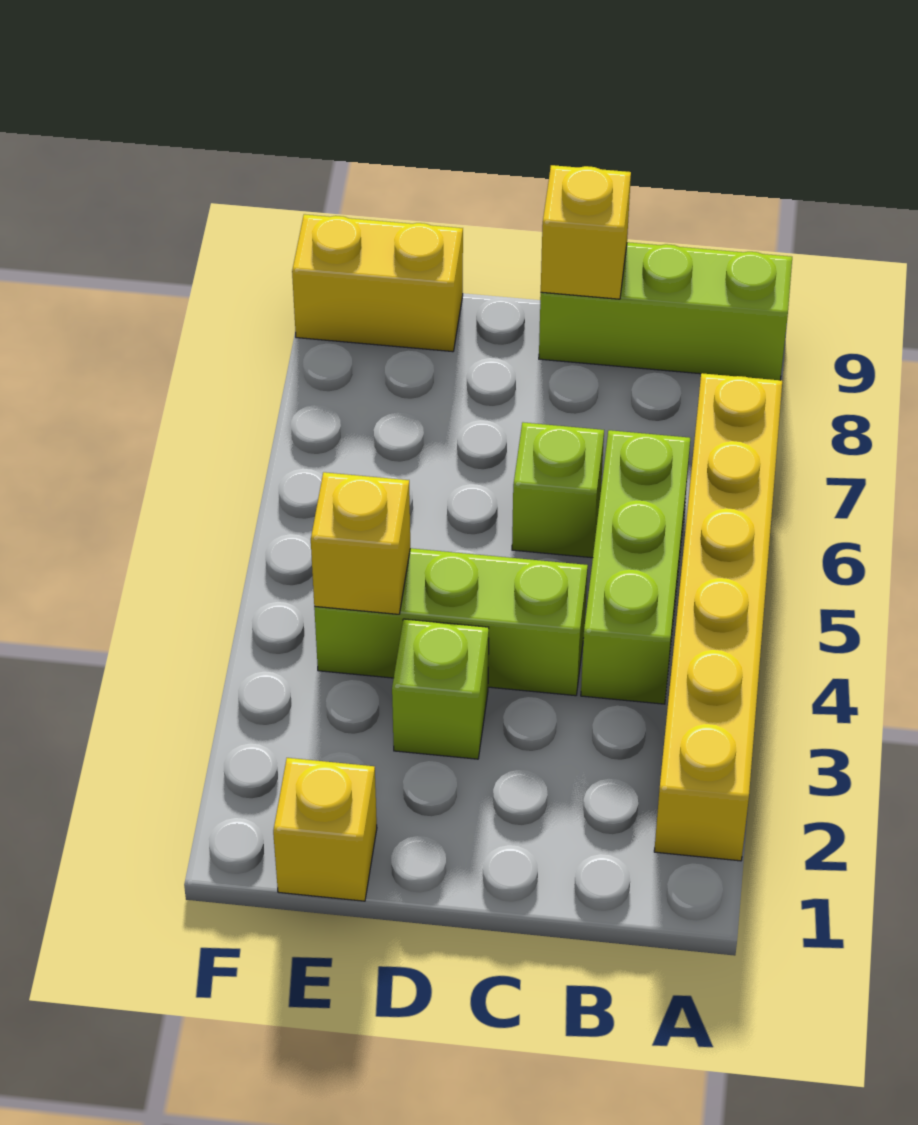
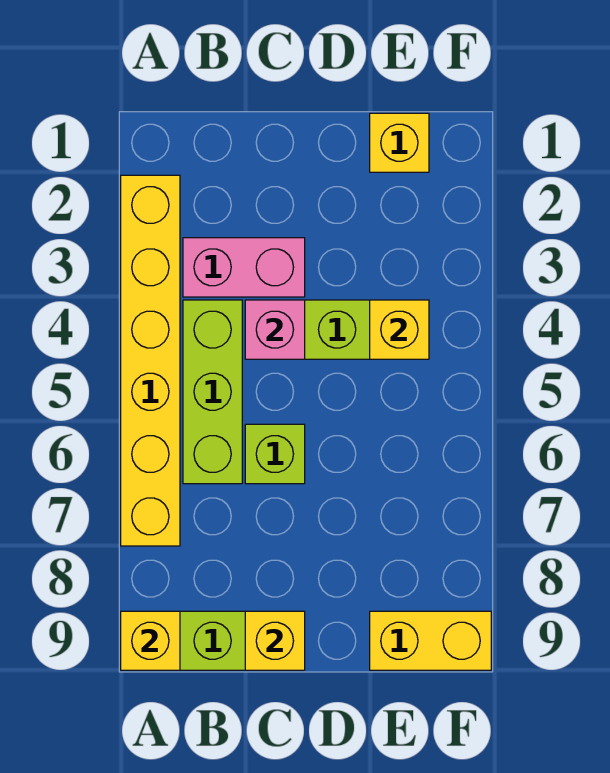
none -> yellow brick A9 level 2
none -> pink brick B3:C3 level 1
none -> pink brick C4 level 2
lime brick D3 level 1 -> none

